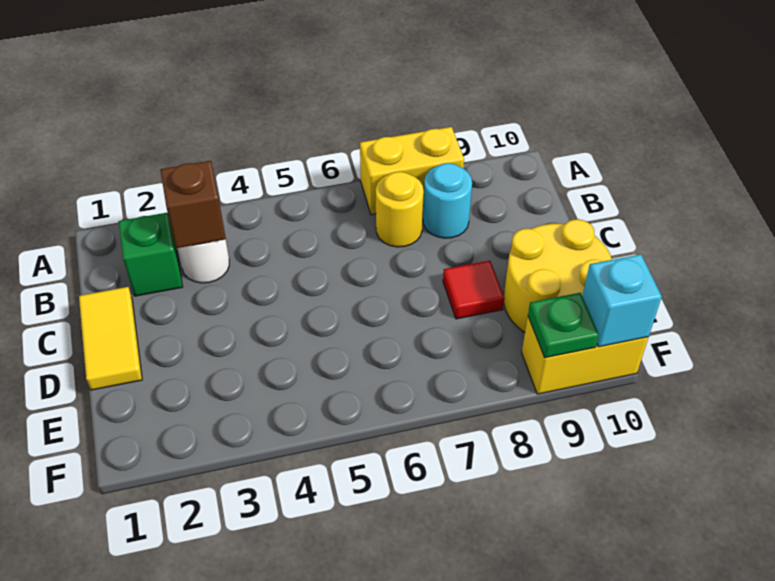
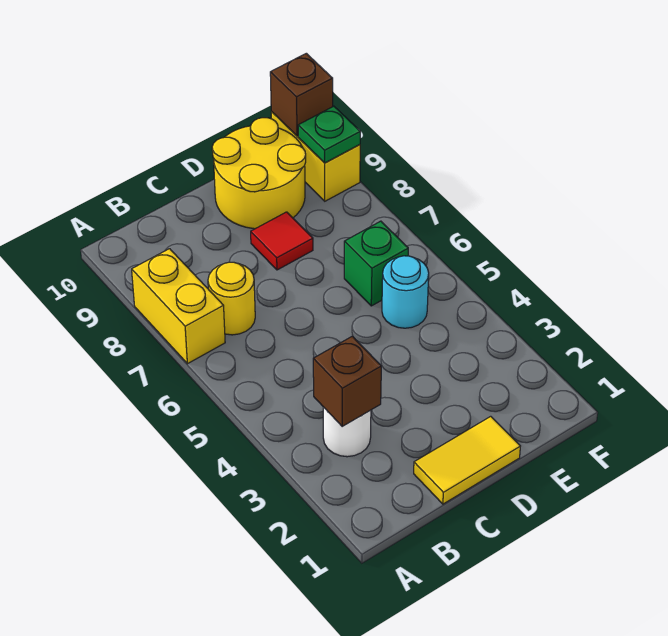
green brick B2 level 1 -> green brick E6 level 1
cyan round brick B8 level 1 -> cyan round brick E5 level 1
cyan brick F10 level 2 -> brown brick F10 level 2

